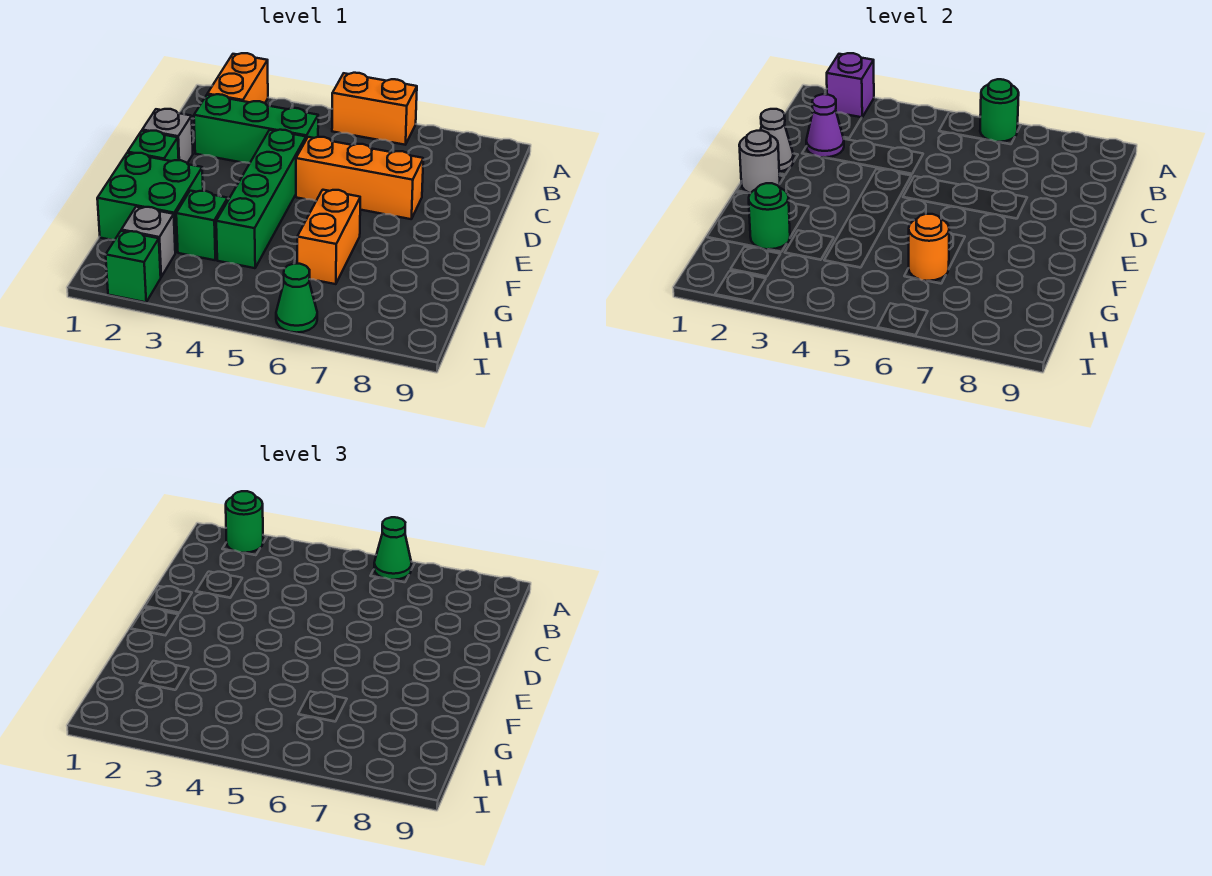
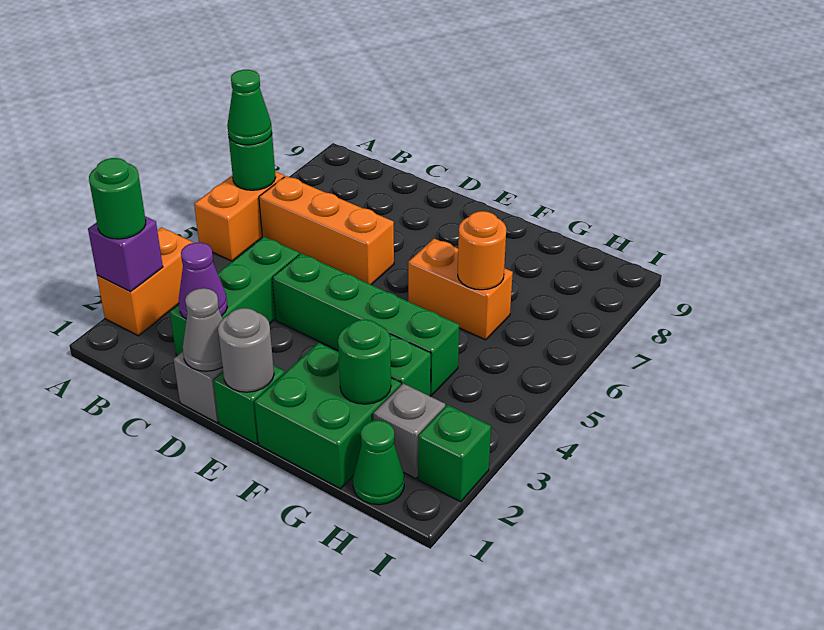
orange brick A2:B2 level 1 -> orange brick A2:A3 level 1
orange brick D5:D7 level 1 -> orange brick B6:D6 level 1
green cone I6 level 1 -> green cone H1 level 1

